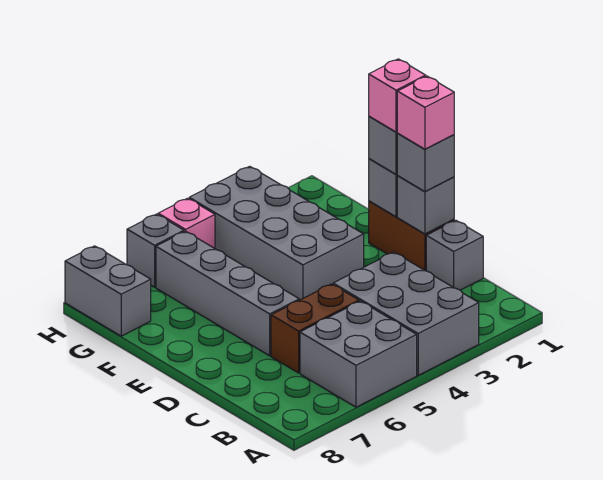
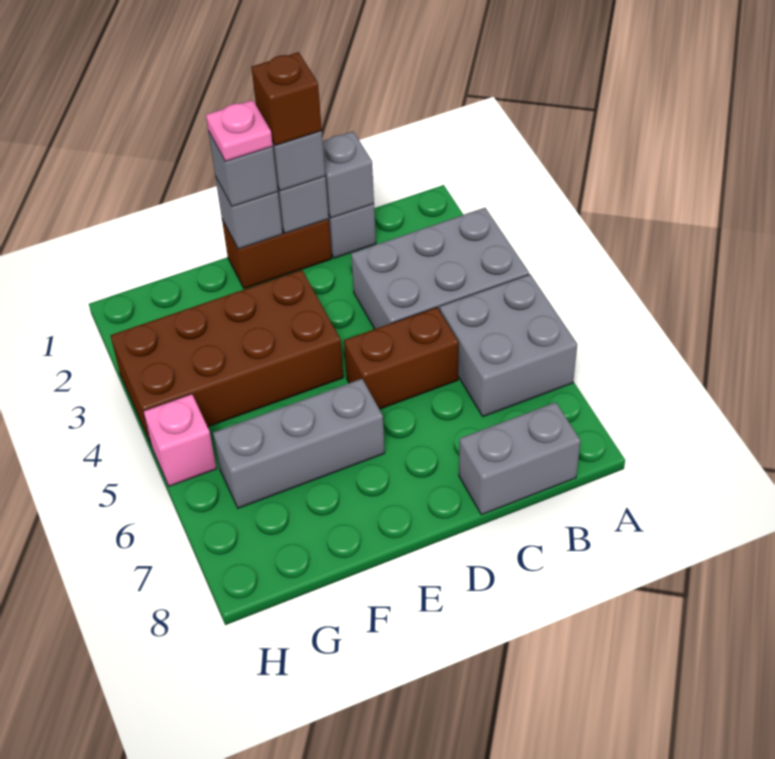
brown brick C5:C6 level 1 -> brown brick C5:D5 level 1
pink brick D1 level 4 -> brown brick D1 level 4
grey brick D6:G6 level 1 -> grey brick E6:G6 level 1
pink brick E1 level 4 -> pink plate E1 level 4
grey brick E3:H4 level 1 -> brown brick E3:H4 level 1
grey brick G8:H8 level 1 -> grey brick B8:C8 level 1
grey brick H6 level 1 -> grey brick C1 level 2

